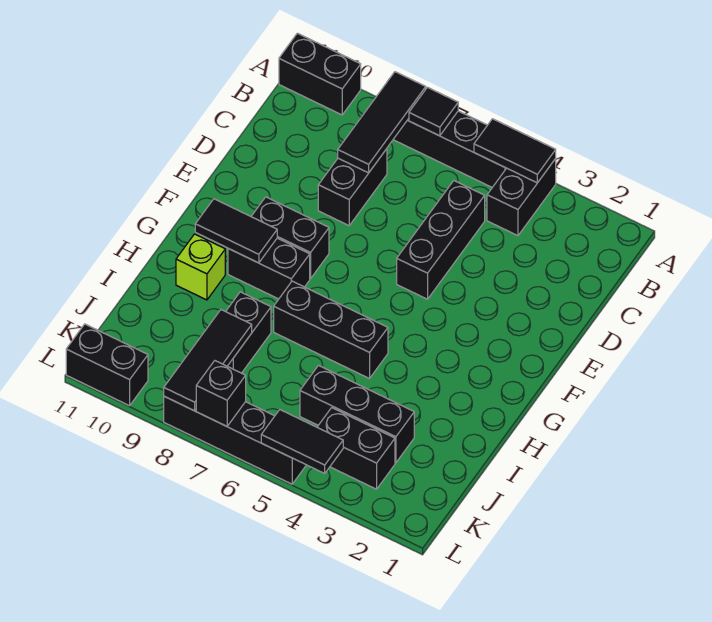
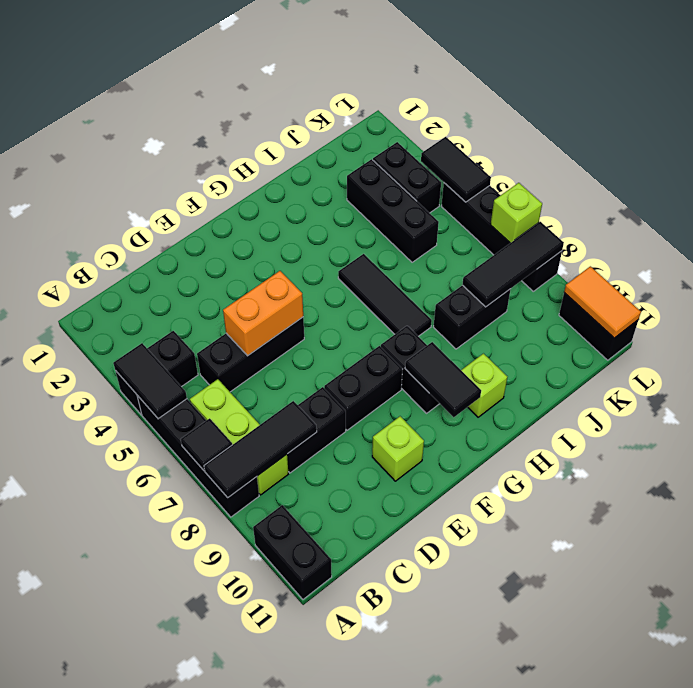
none -> lime brick B6:B8 level 1
none -> orange brick D5:E5 level 2
none -> lime brick E10 level 1
black brick F8:F9 level 1 -> black brick E8:F8 level 1
black brick H5:H7 level 1 -> black tile H5:H7 level 1
black brick L7 level 2 -> lime brick L7 level 2
none -> orange tile L10:L11 level 2

